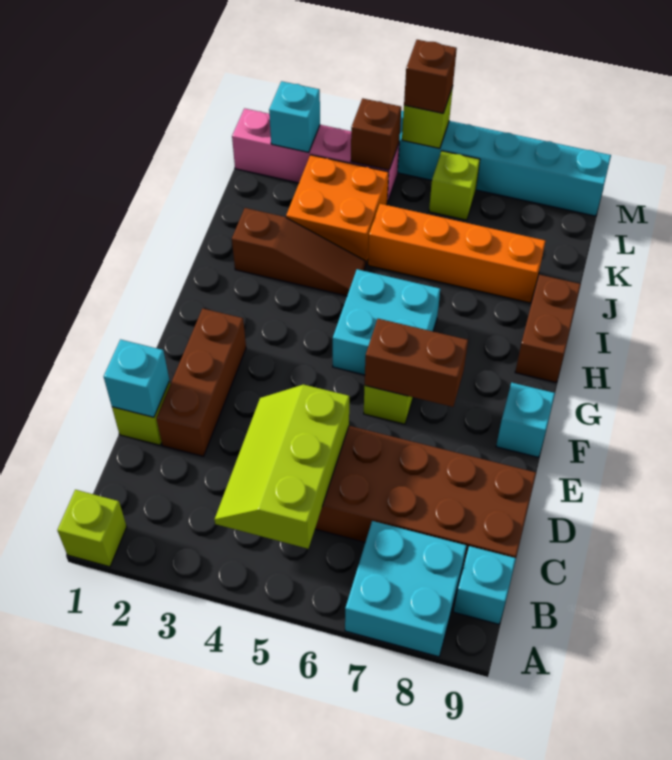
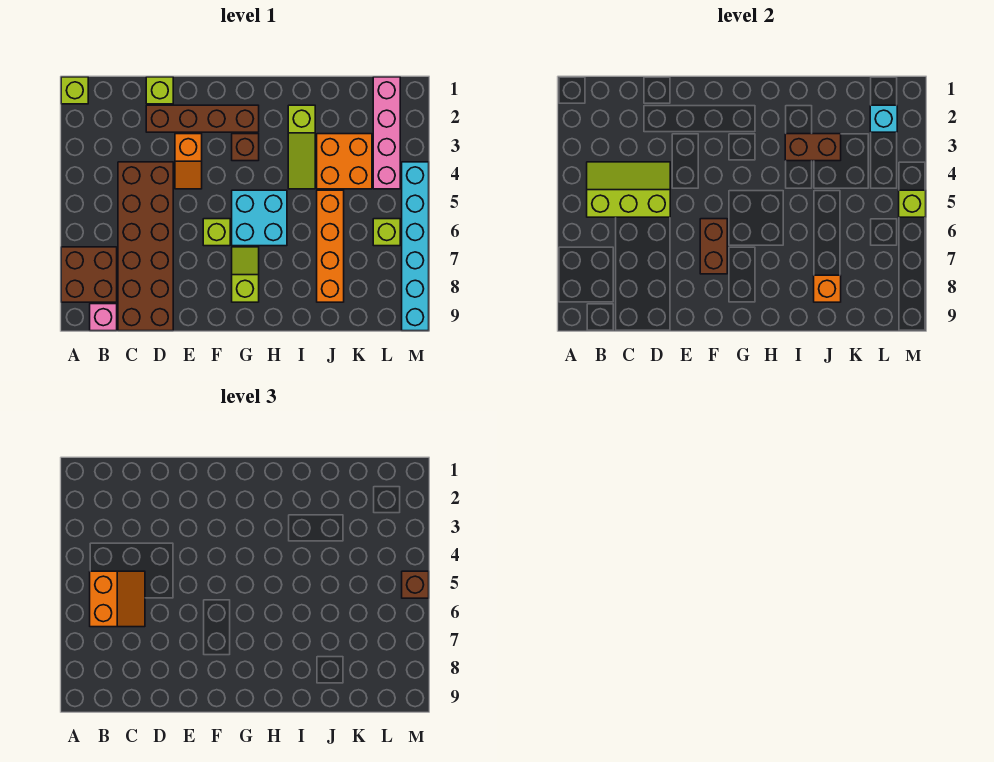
cyan brick A7:B8 level 1 -> brown brick A7:B8 level 1
none -> orange slope B5:C6 level 3 top B
cyan brick B9 level 1 -> pink brick B9 level 1
cyan brick D1 level 2 -> none
brown brick D2:F2 level 1 -> brown brick D2:G2 level 1
none -> orange slope E3:E4 level 1 top 3
cyan brick F9 level 1 -> none
none -> lime slope G7:G8 level 1 top 8
brown brick H9:I9 level 1 -> brown brick I3:J3 level 2
brown slope I2:I4 level 1 top 2 -> lime slope I2:I4 level 1 top 2
none -> orange brick J8 level 2
brown brick L4 level 2 -> brown brick G3 level 1

